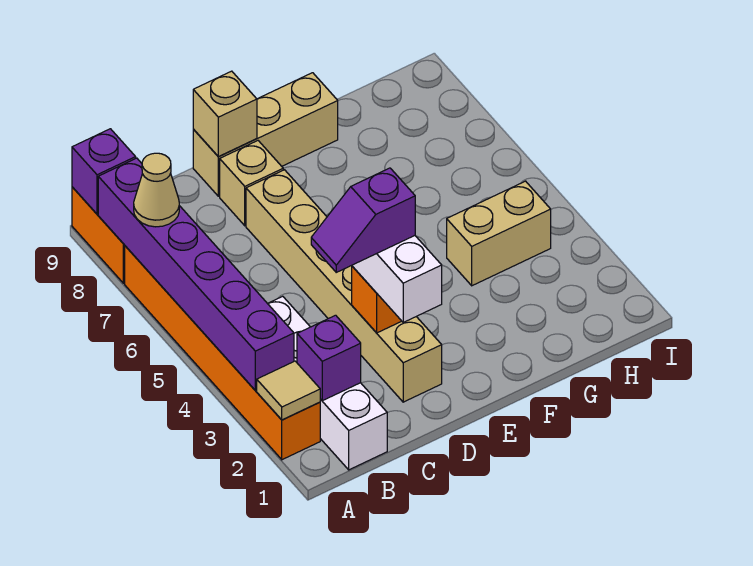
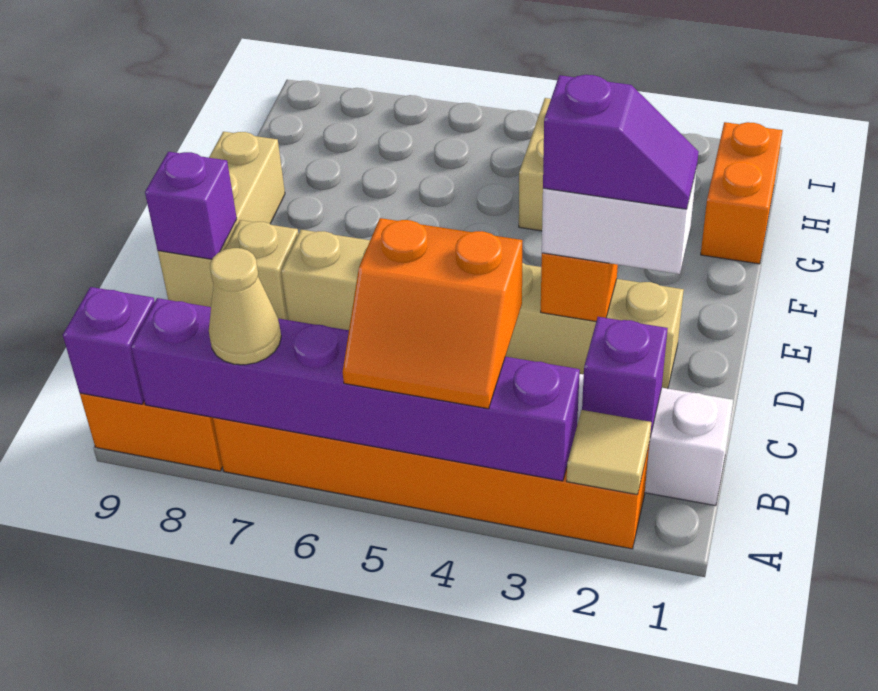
none -> orange slope A4:B5 level 3 top B
purple slope C3:D3 level 4 top D -> purple slope D2:D3 level 4 top 3
tan brick D9 level 2 -> purple brick D9 level 2
none -> orange brick G1:H1 level 1

